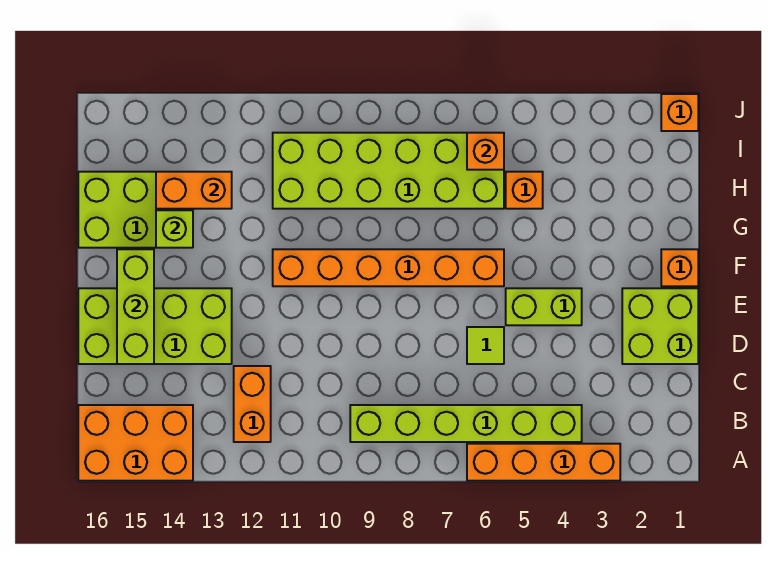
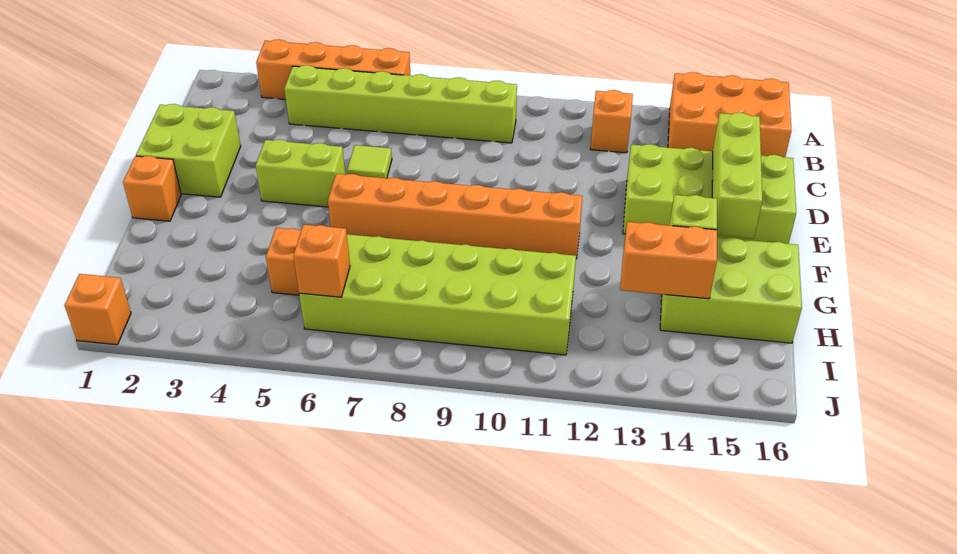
orange brick B12:C12 level 1 -> orange brick B12 level 1

